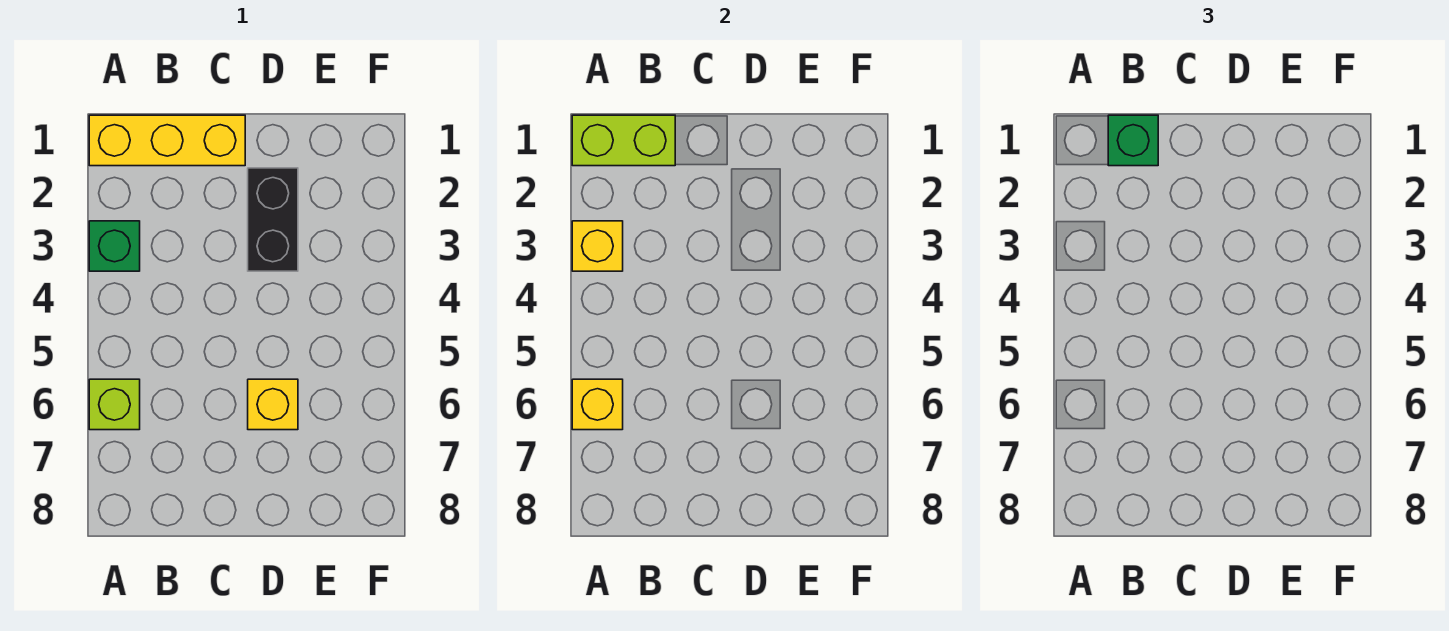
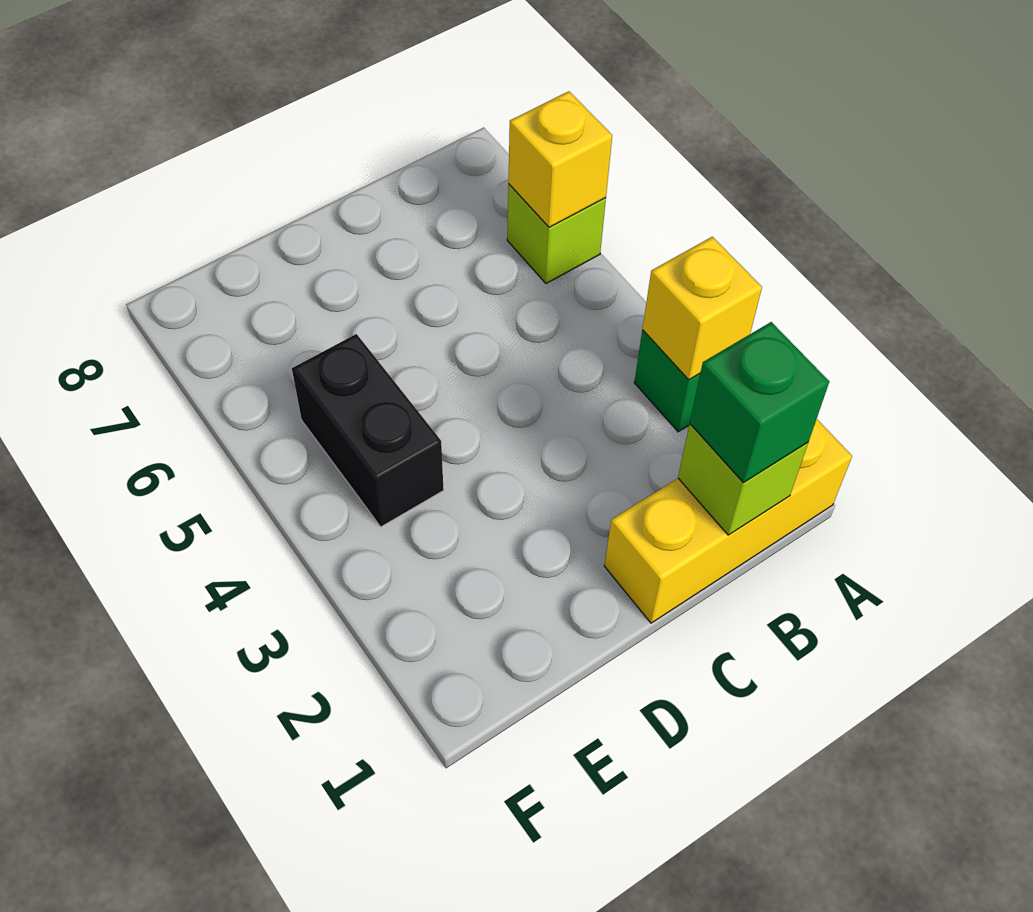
lime brick A1:B1 level 2 -> lime brick B1 level 2
black brick D2:D3 level 1 -> black brick E4:E5 level 1
yellow brick D6 level 1 -> none

